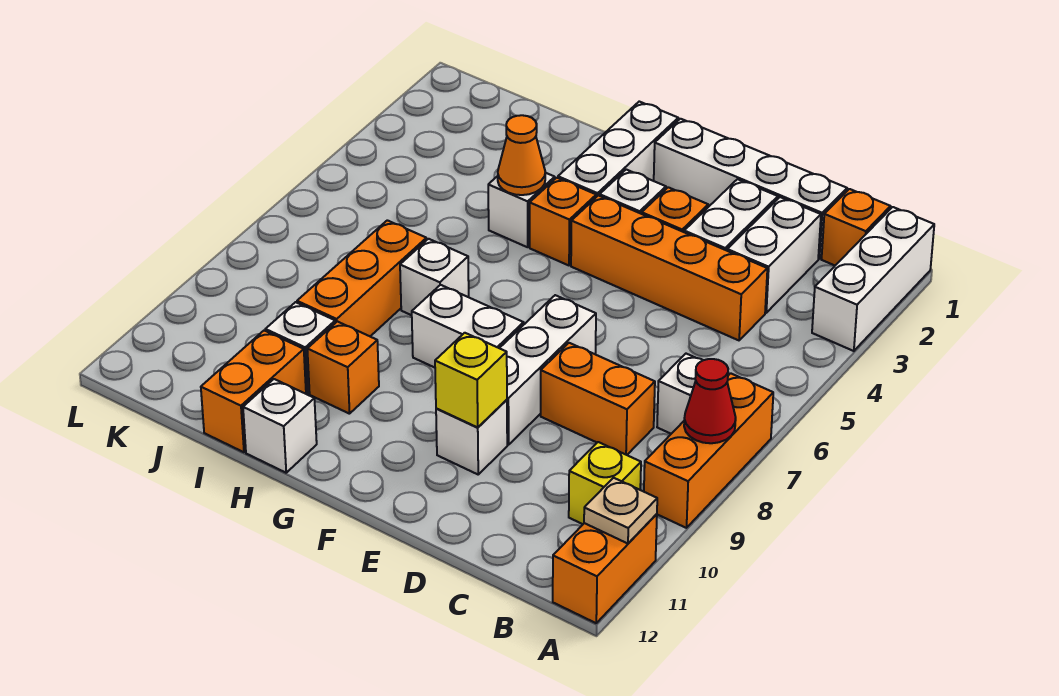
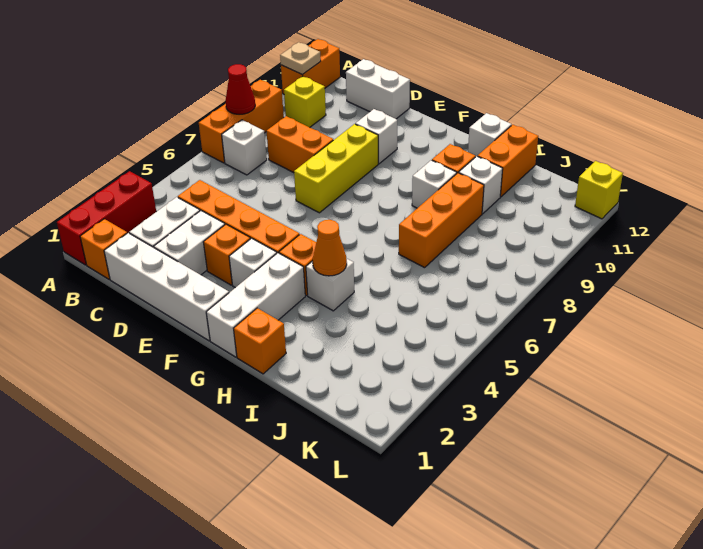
white brick A1:A3 level 1 -> red brick A1:A3 level 1
white brick E7:E9 level 1 -> yellow brick E7:E9 level 1
yellow brick E10 level 2 -> yellow brick L12 level 1
white brick F8:G8 level 1 -> white brick C12:D12 level 1
none -> orange brick H1 level 1
white brick H7 level 1 -> white brick H9 level 1

